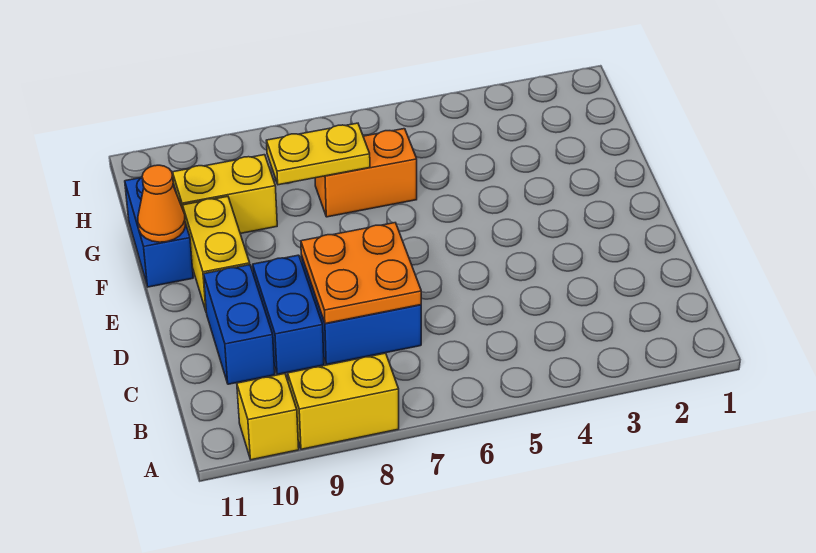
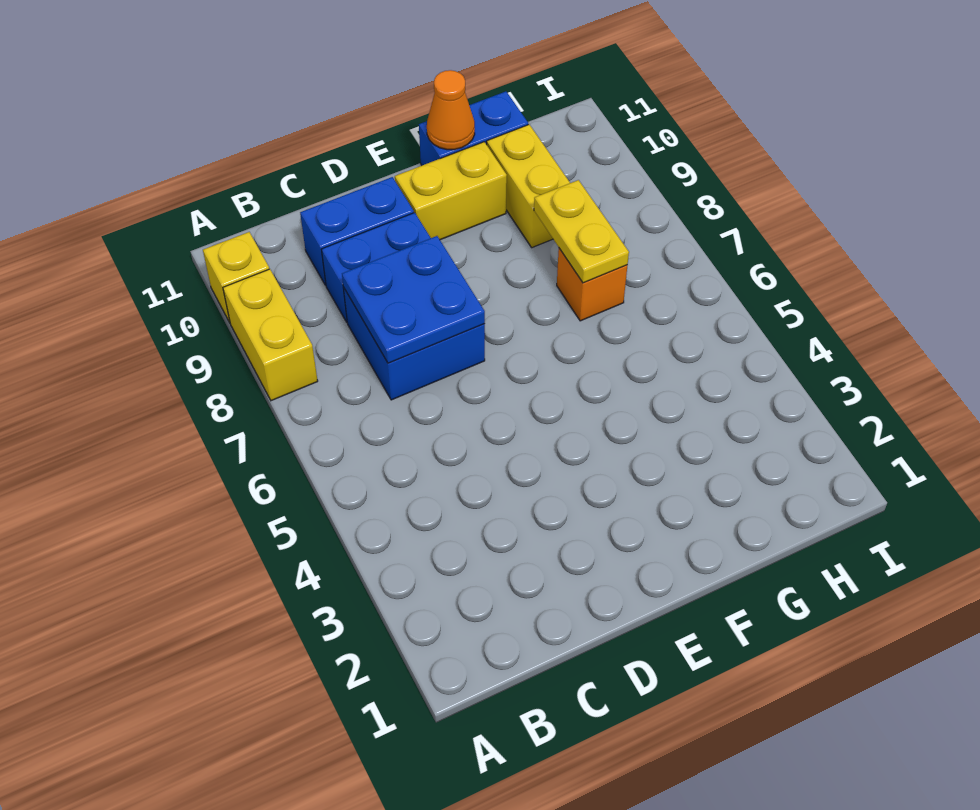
orange plate C7:D8 level 2 -> blue plate C7:D8 level 2
orange brick G6:G7 level 1 -> orange brick G7 level 1

